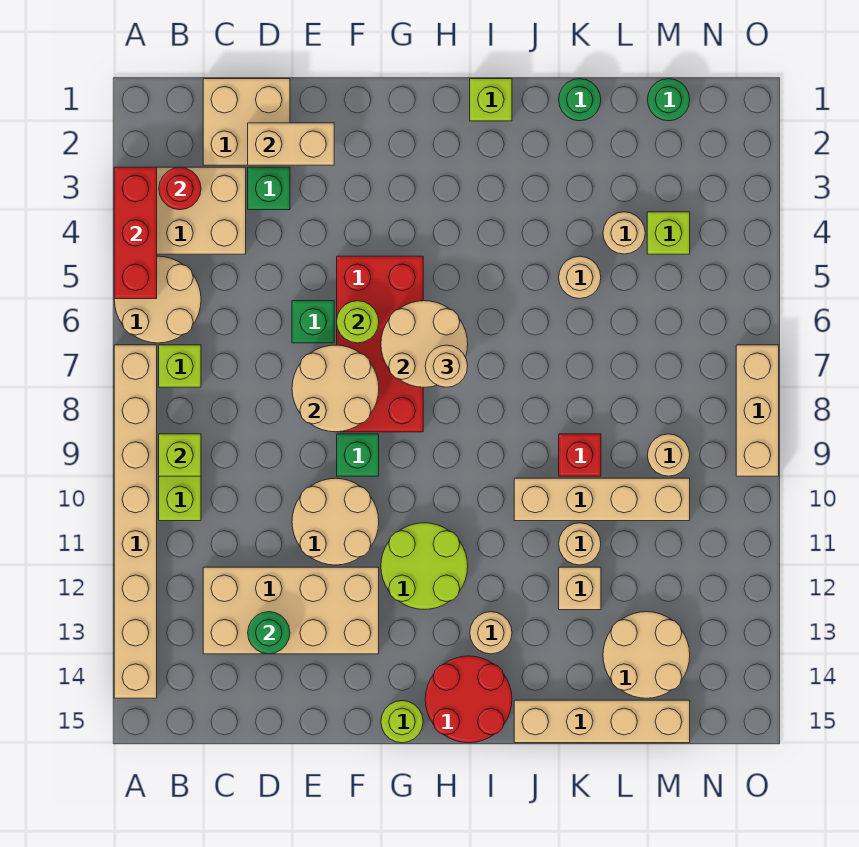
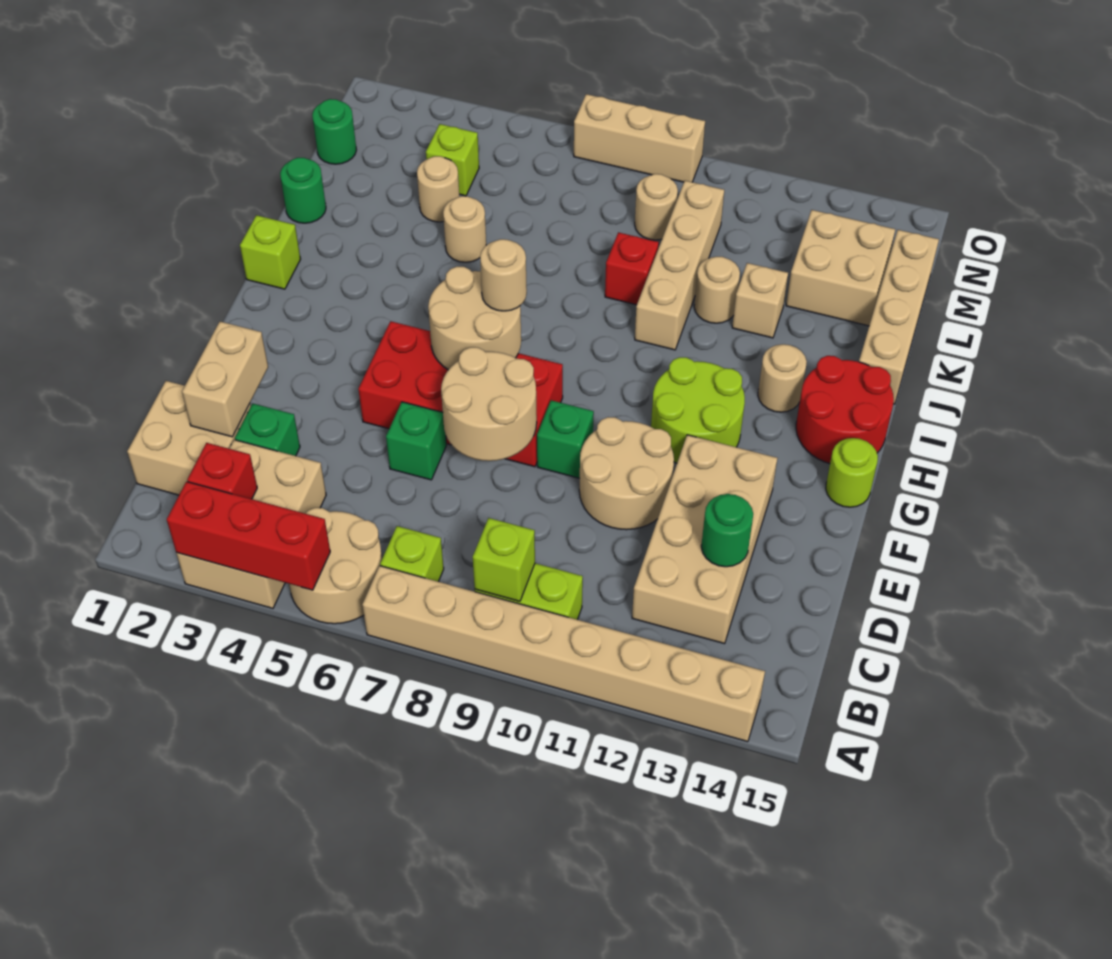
red round brick B3 level 2 -> red brick B3 level 2
lime round brick F6 level 2 -> none
tan round brick L13:M14 level 1 -> tan brick L13:M14 level 1

